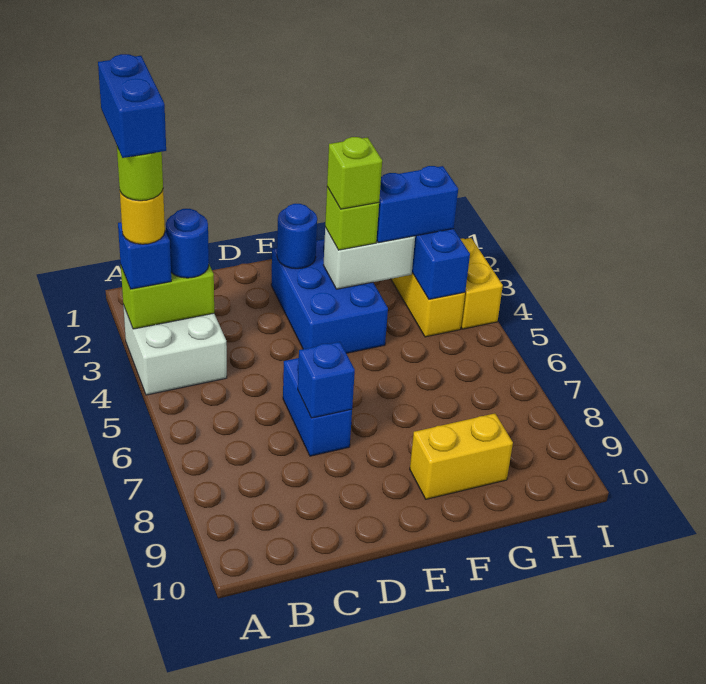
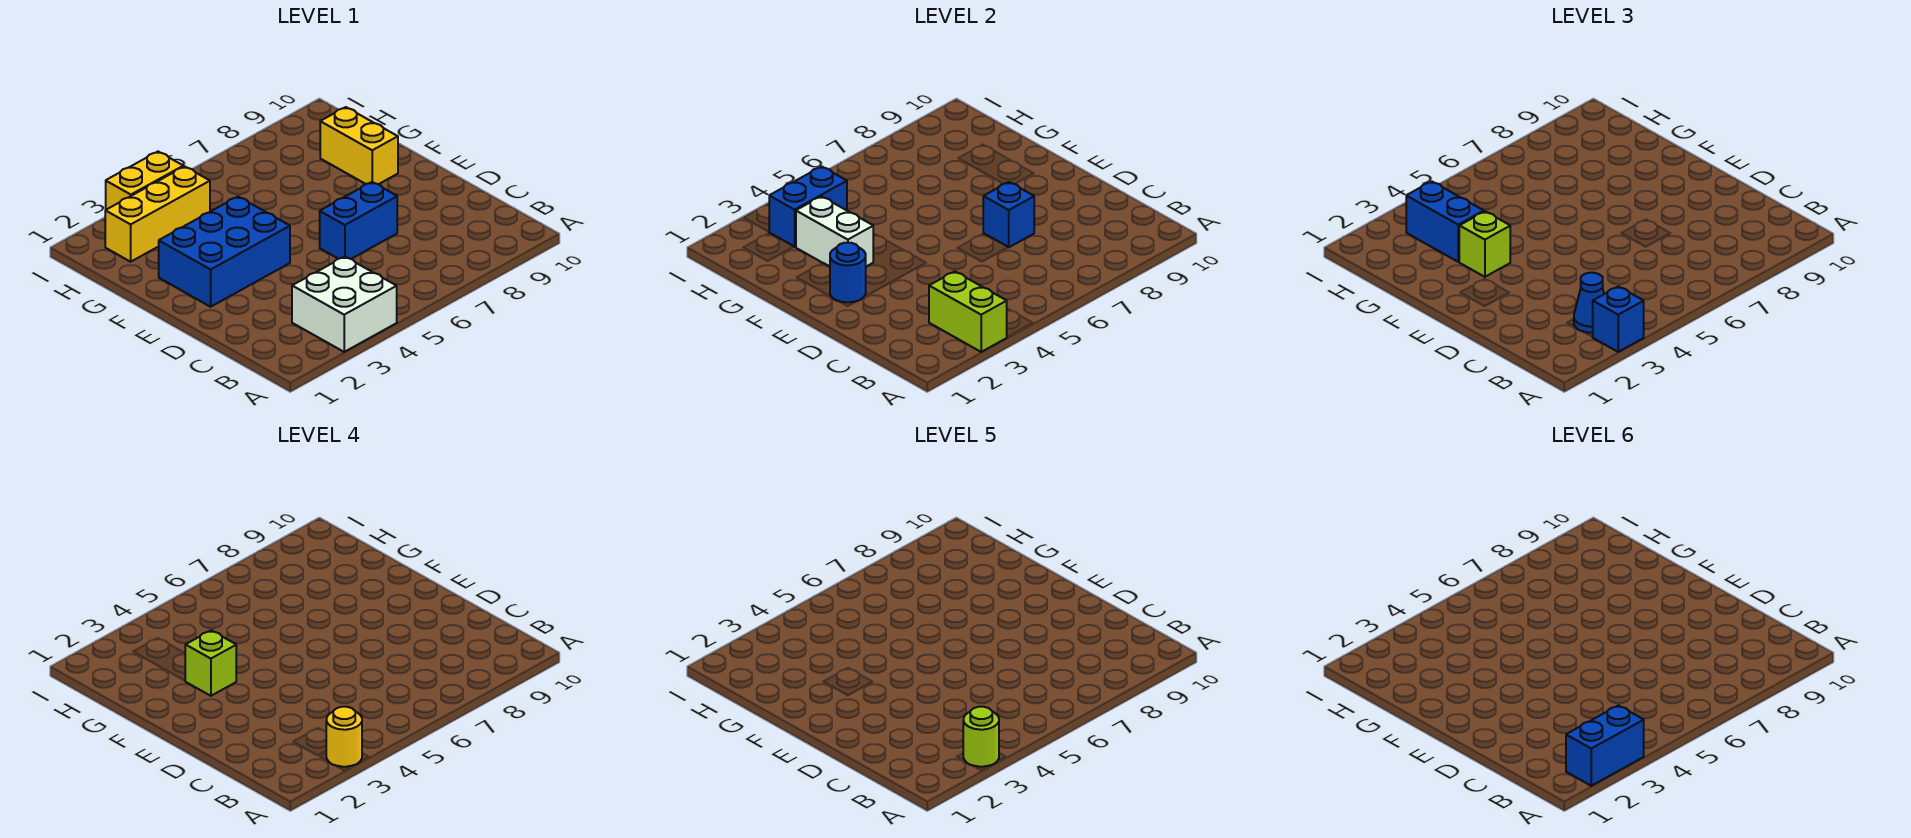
blue round brick B3 level 3 -> blue cone B3 level 3

